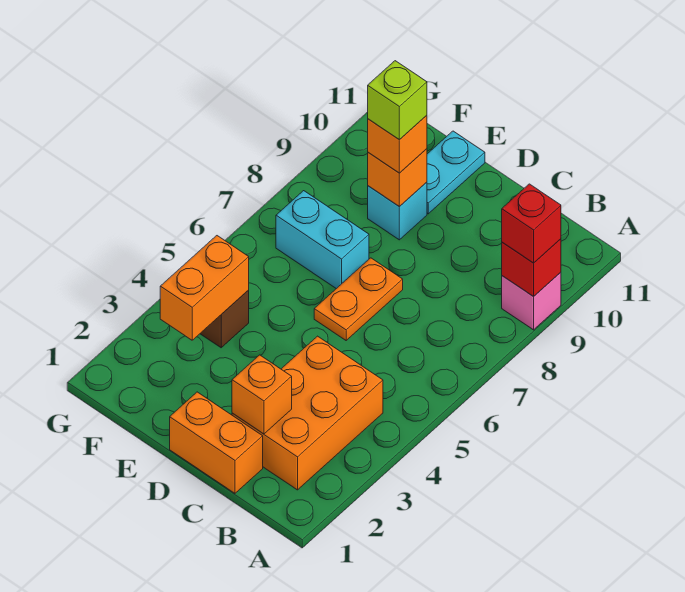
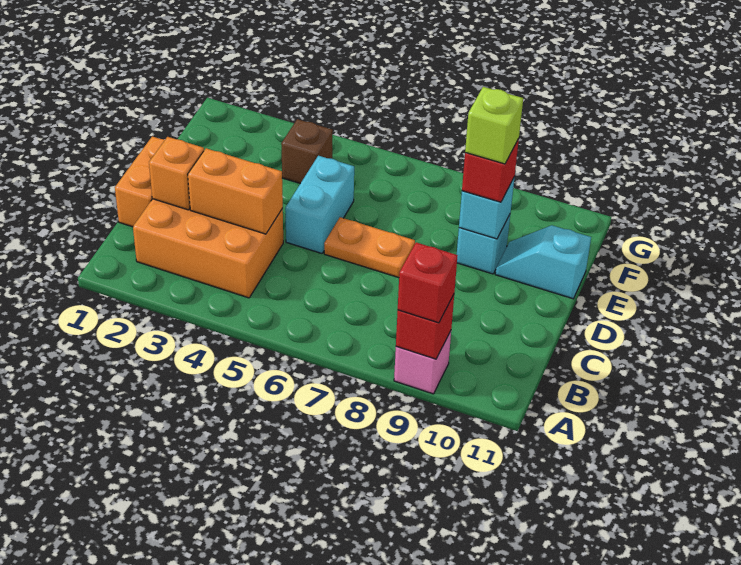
cyan brick E7:F7 level 1 -> cyan brick D5:E5 level 1
orange brick E9 level 2 -> cyan brick E9 level 2
orange brick E9 level 3 -> red brick E9 level 3
cyan plate E10:E11 level 1 -> cyan slope E10:E11 level 1 top 11
orange brick F3:F4 level 2 -> orange brick C3:C4 level 2

